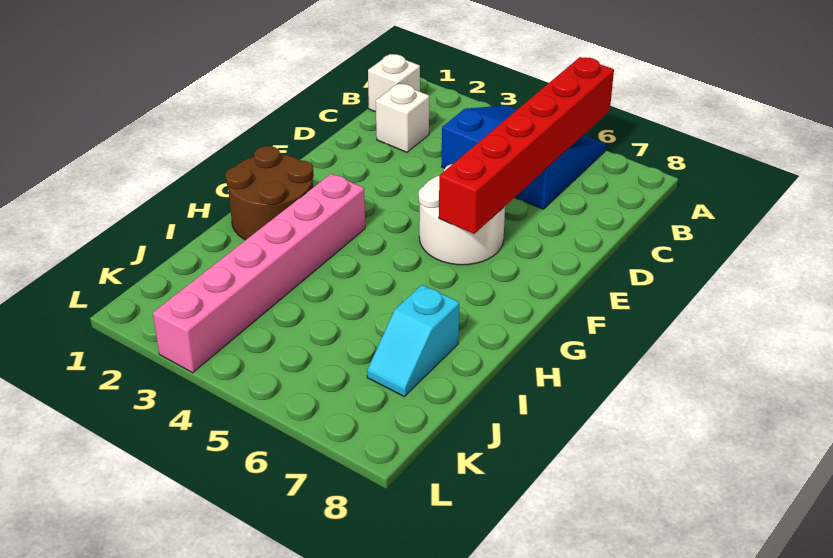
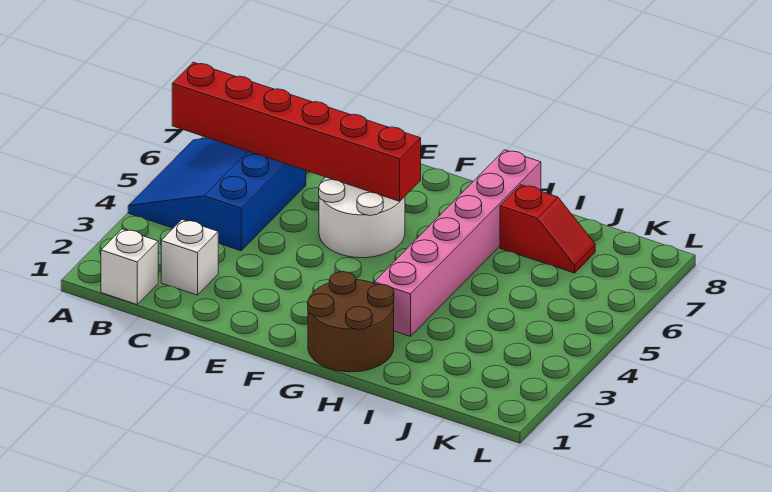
pink brick G3:L3 level 1 -> pink brick H3:H8 level 1
cyan slope I7:J7 level 1 top I -> red slope I7:J7 level 1 top I

